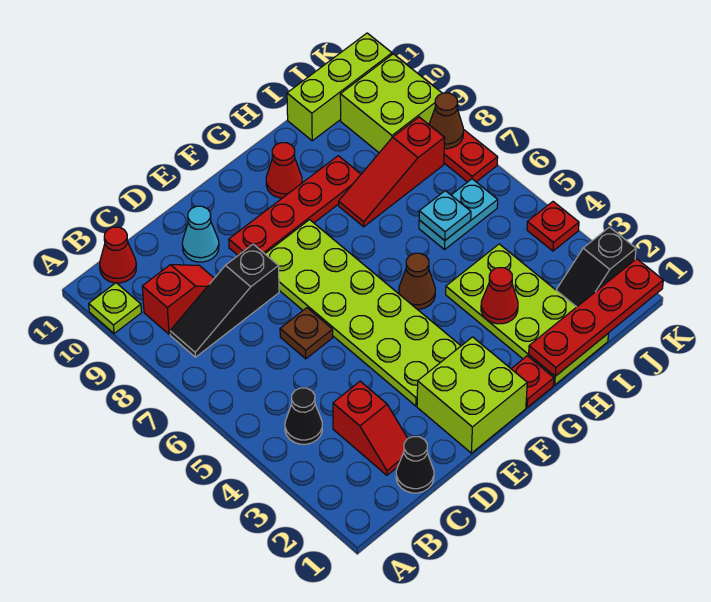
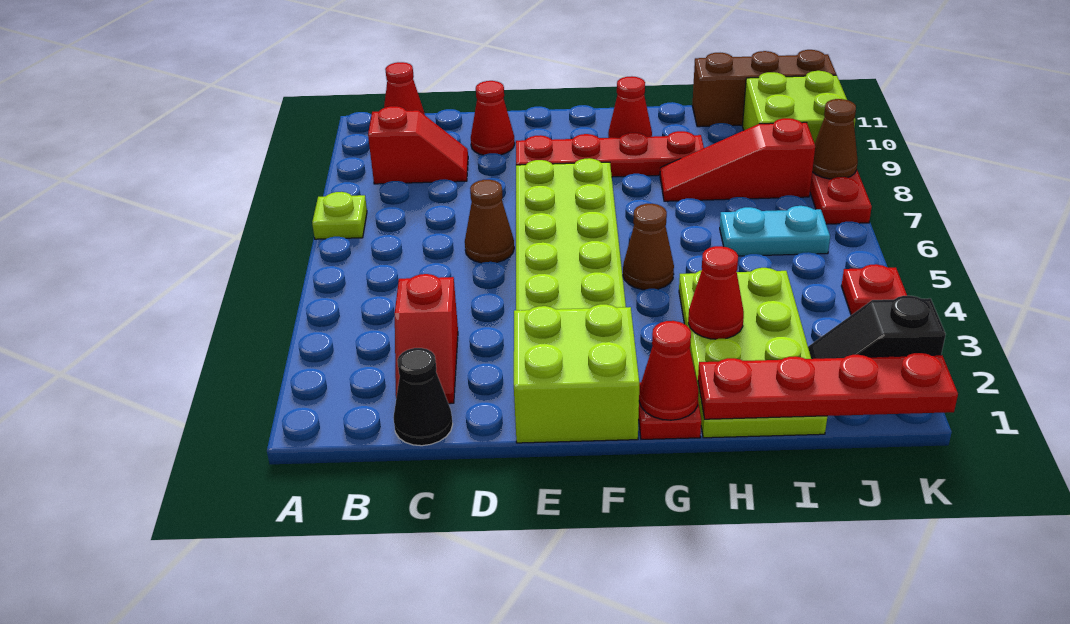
lime plate A10 level 1 -> lime plate A7 level 1
black cone B4 level 1 -> none
black slope B8:D8 level 1 top D -> none
brown plate D6 level 1 -> brown cone D6 level 1
cyan cone D10 level 1 -> red cone D10 level 1
none -> red cone G1 level 2
cyan plate I6 level 2 -> none
lime brick I11:K11 level 1 -> brown brick I11:K11 level 1

